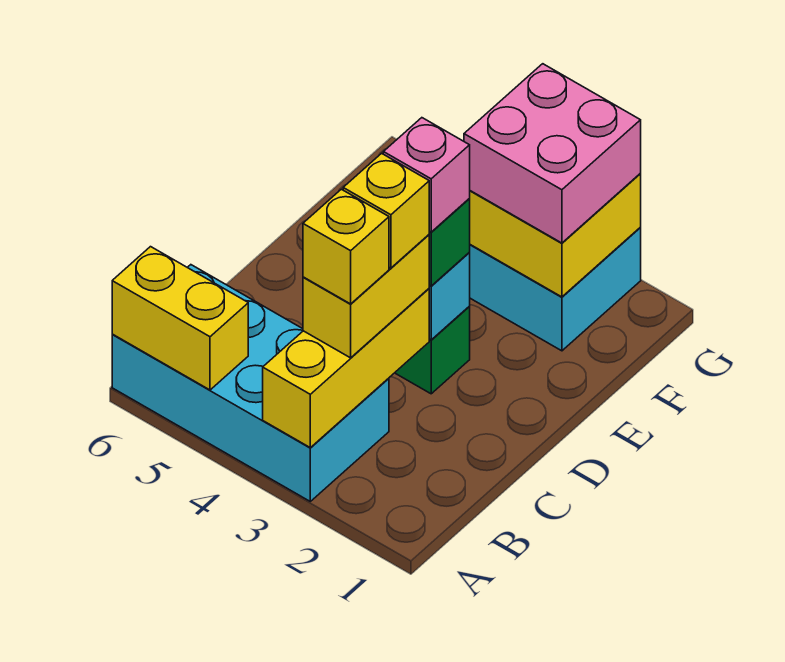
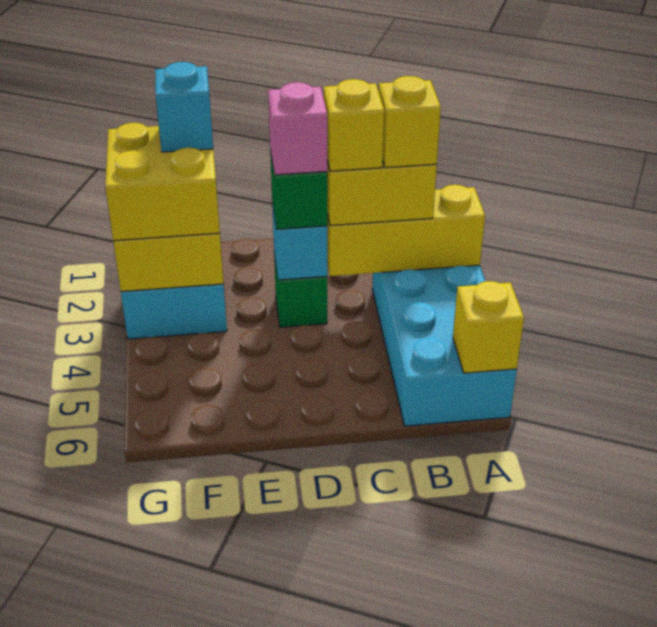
yellow brick A5:A6 level 2 -> yellow brick A6 level 2
pink brick F2:G3 level 3 -> yellow brick F2:G3 level 3
none -> cyan brick F2 level 4

